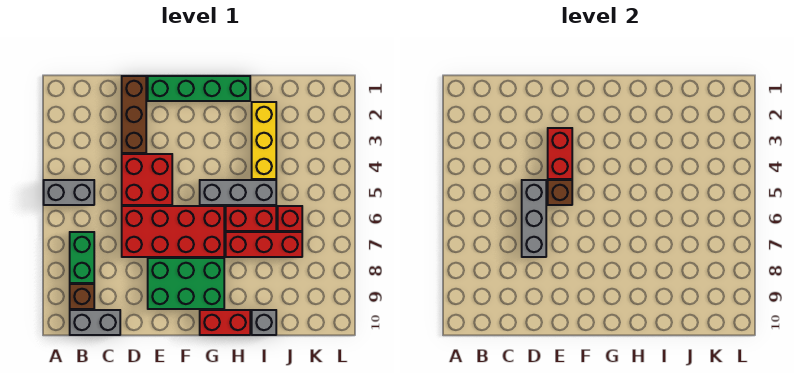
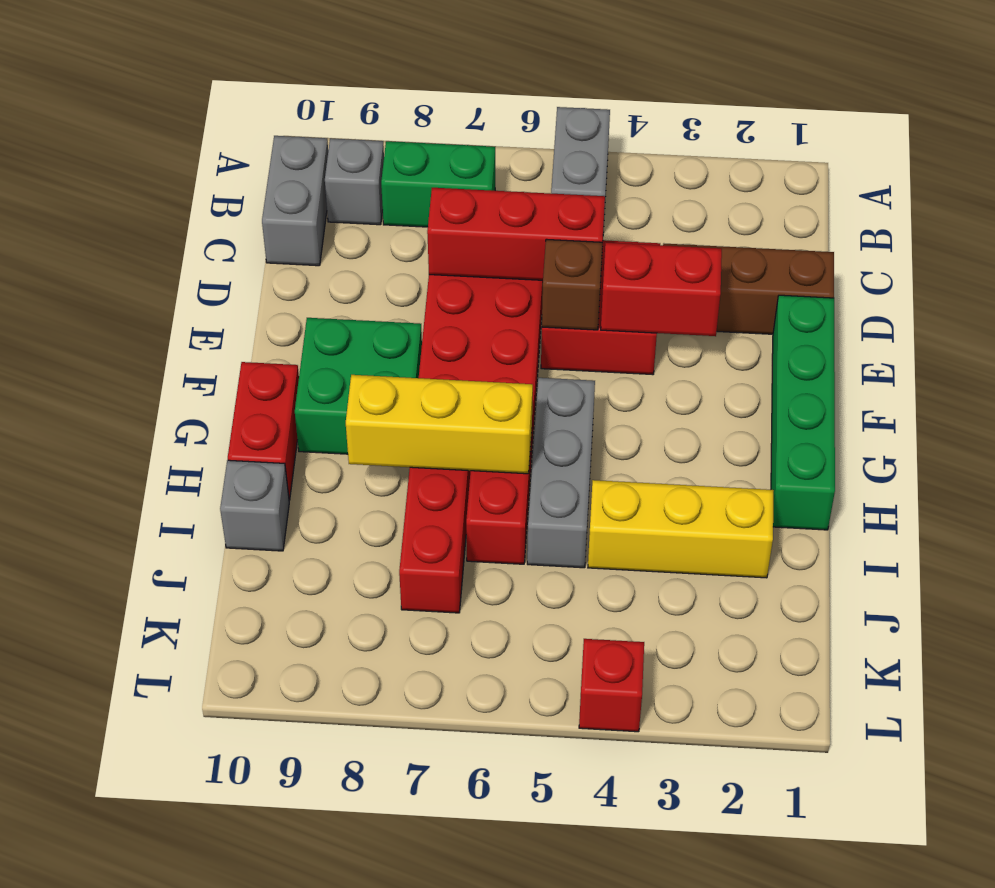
brown brick B9 level 1 -> grey brick B9 level 1
grey brick D5:D7 level 2 -> red brick D5:D7 level 2
green brick E8:G9 level 1 -> green brick F8:G9 level 1
none -> yellow brick H6:H8 level 2
red brick J6 level 1 -> red brick L4 level 1

